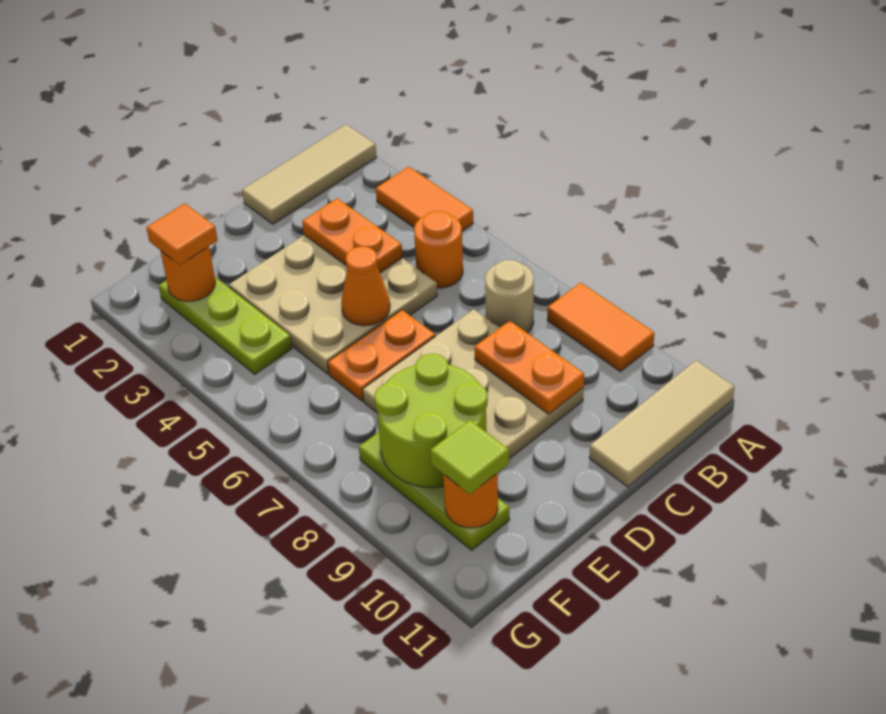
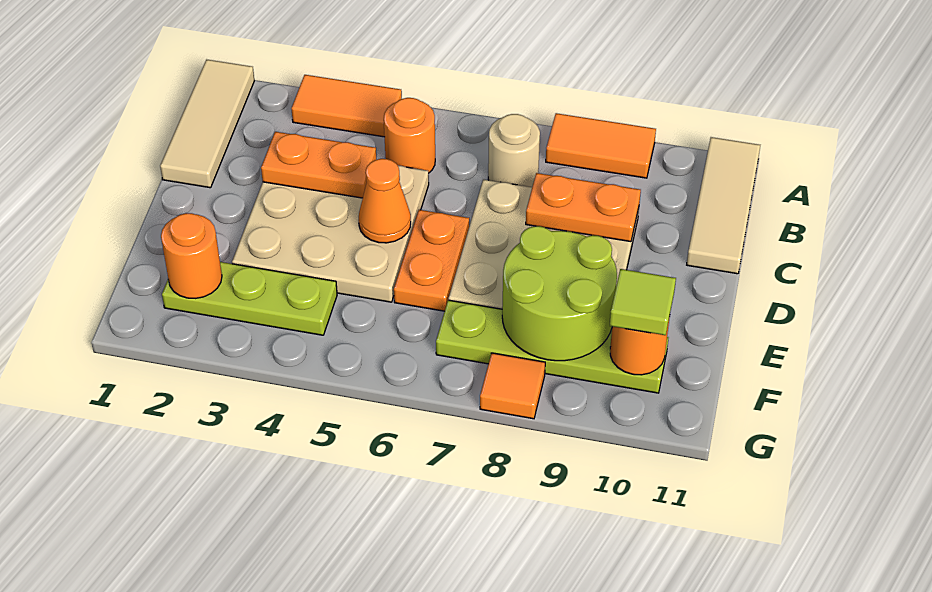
orange tile F2 level 3 -> orange tile G8 level 1
lime plate F8:F10 level 1 -> lime plate F7:F10 level 1

